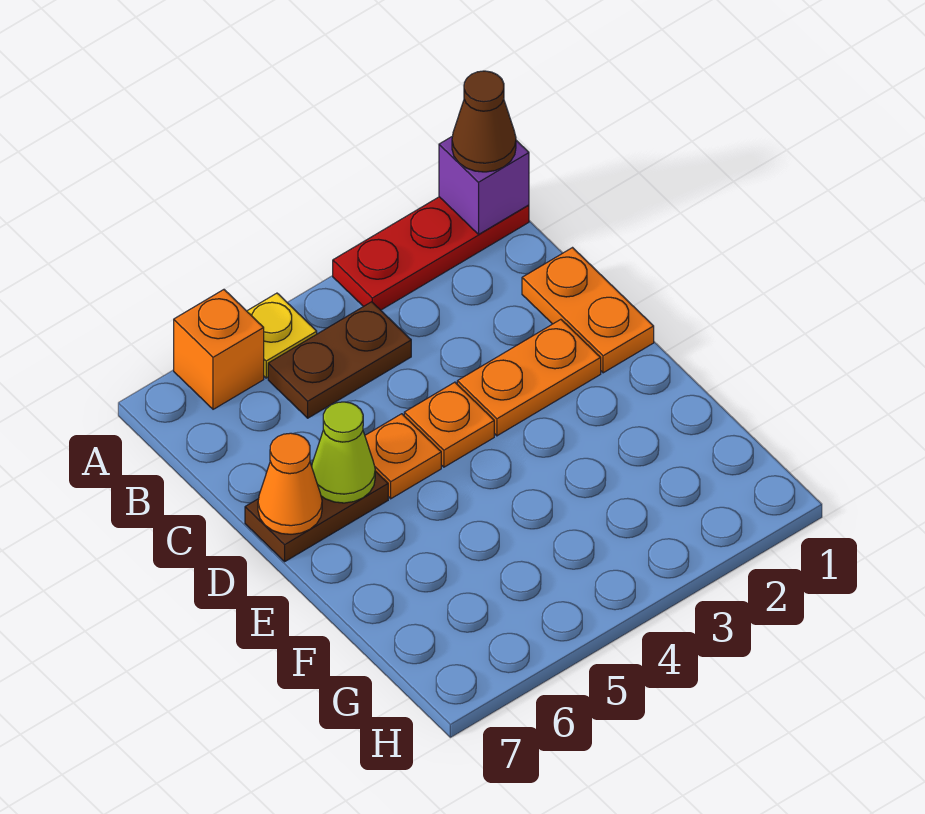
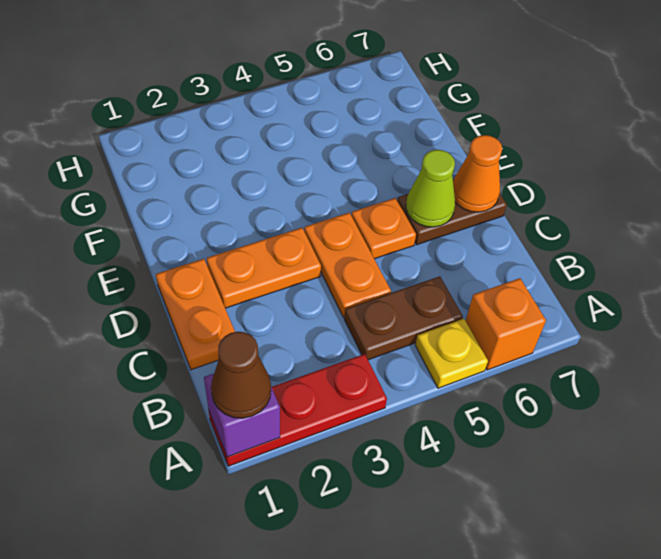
orange plate D4 level 1 -> orange plate C4:D4 level 1

